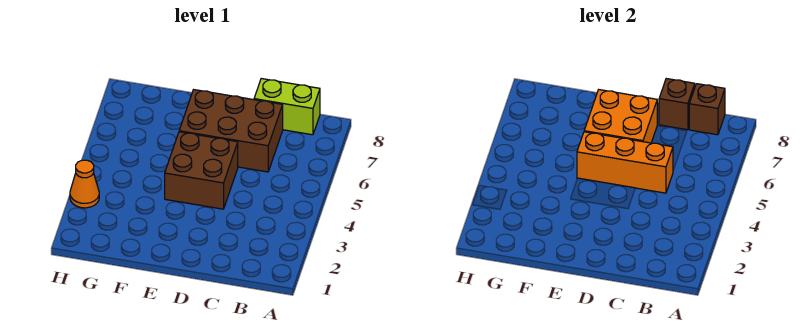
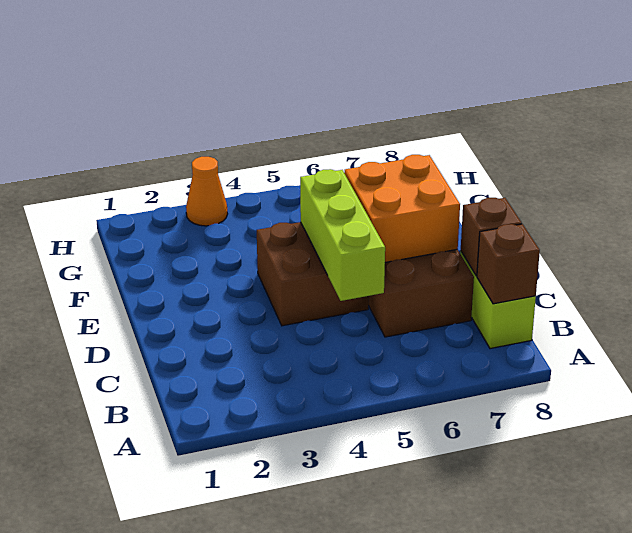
orange brick C5:E5 level 2 -> lime brick C5:E5 level 2

